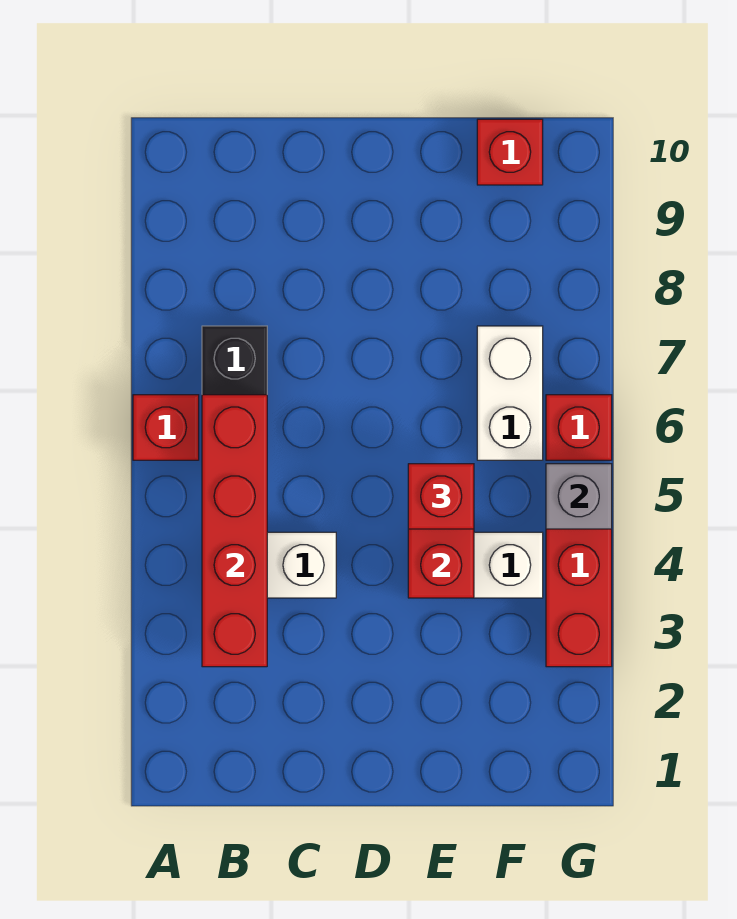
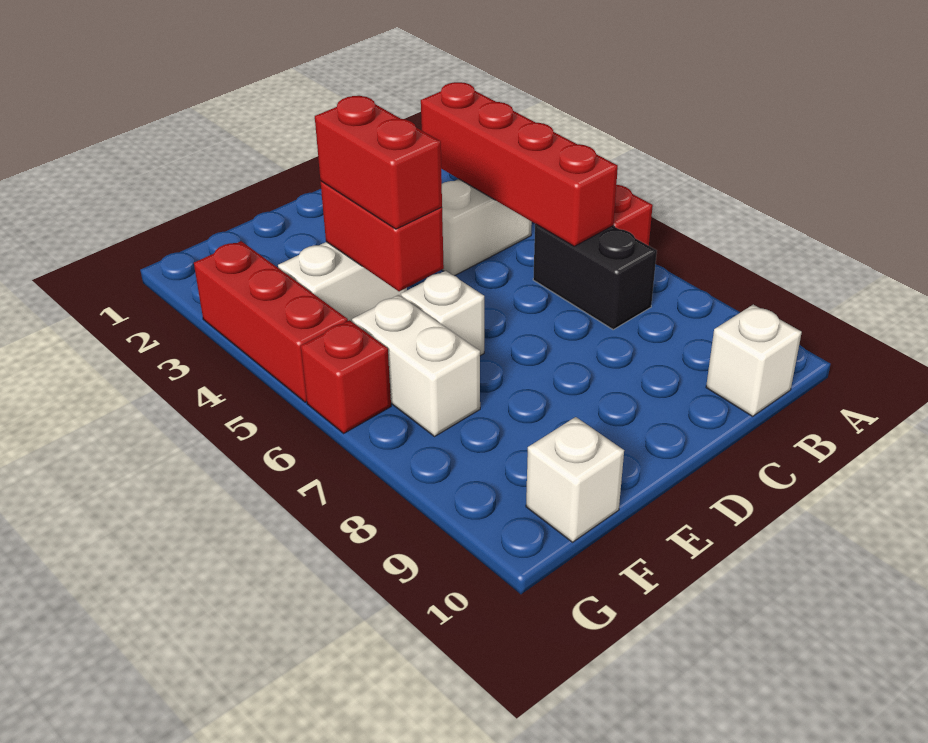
none -> white brick B10 level 1
red brick E5 level 3 -> red brick E4:E5 level 3
none -> white brick E6 level 1
red brick F10 level 1 -> white brick F10 level 1
grey brick G5 level 2 -> none

